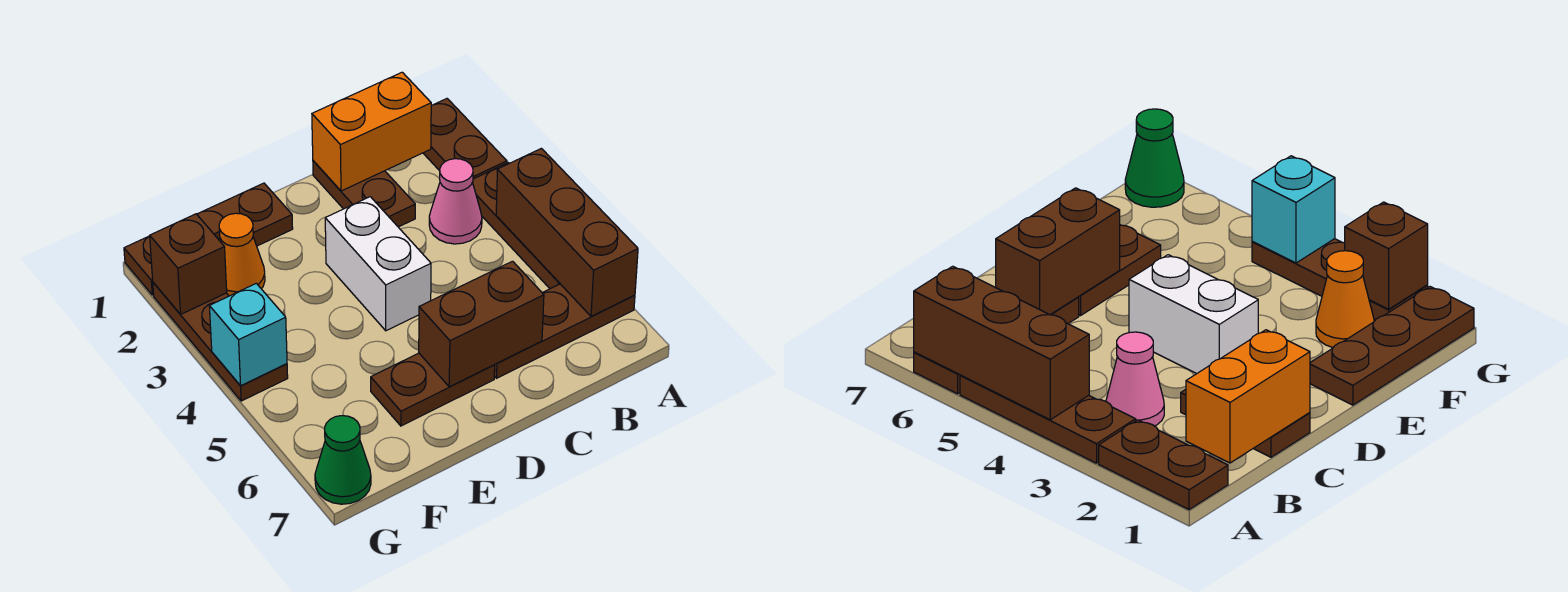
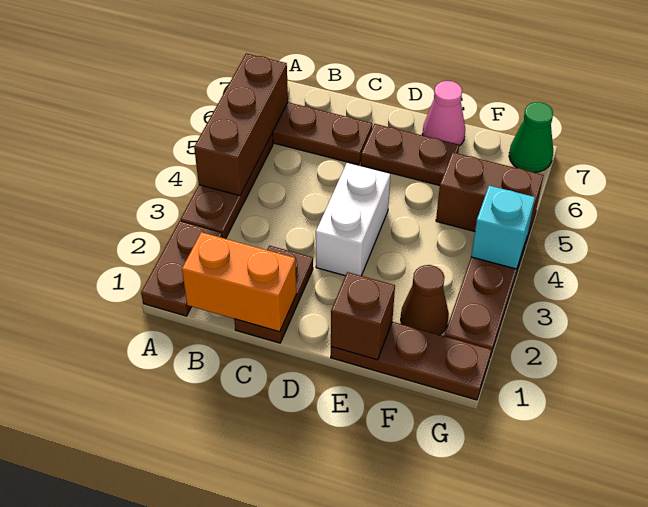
pink cone B3 level 1 -> pink cone E7 level 1
brown brick C6:D6 level 2 -> brown brick F5:G5 level 1
orange cone F2 level 1 -> brown cone F2 level 1
brown brick G2 level 2 -> brown brick E1 level 2

